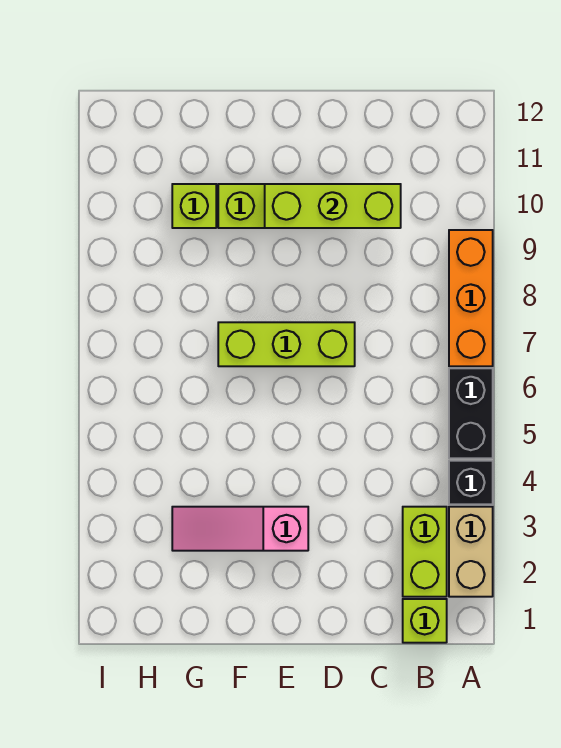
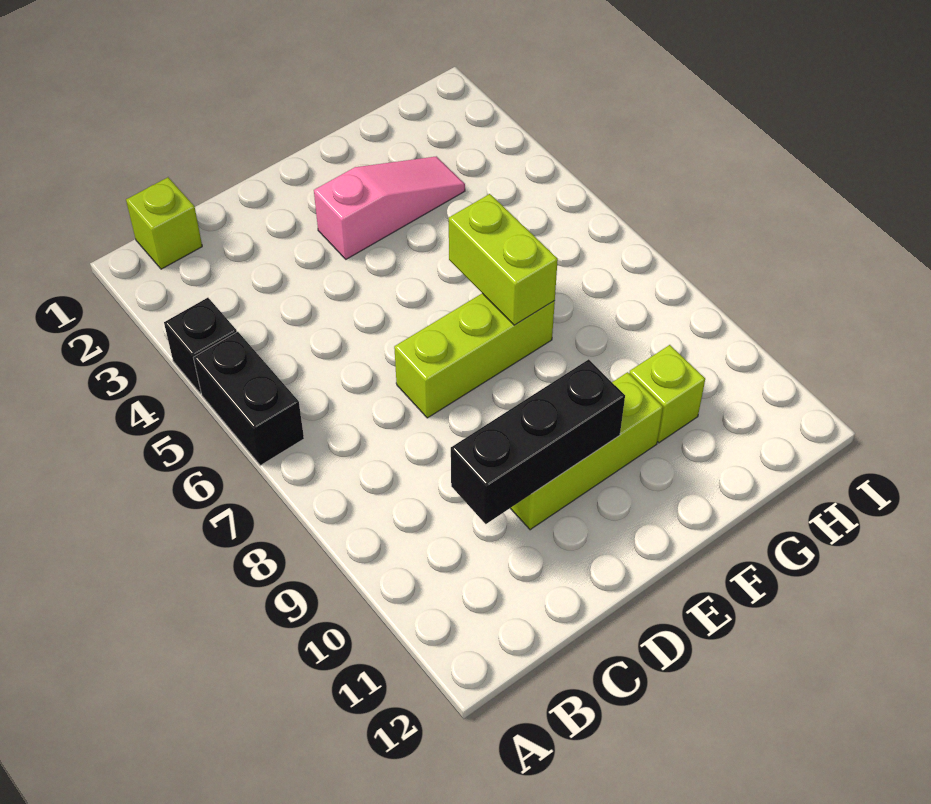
tan brick A2:A3 level 1 -> none
orange brick A7:A9 level 1 -> none
lime brick B2:B3 level 1 -> lime brick F6:F7 level 2
lime brick C10:E10 level 2 -> black brick C10:E10 level 2

